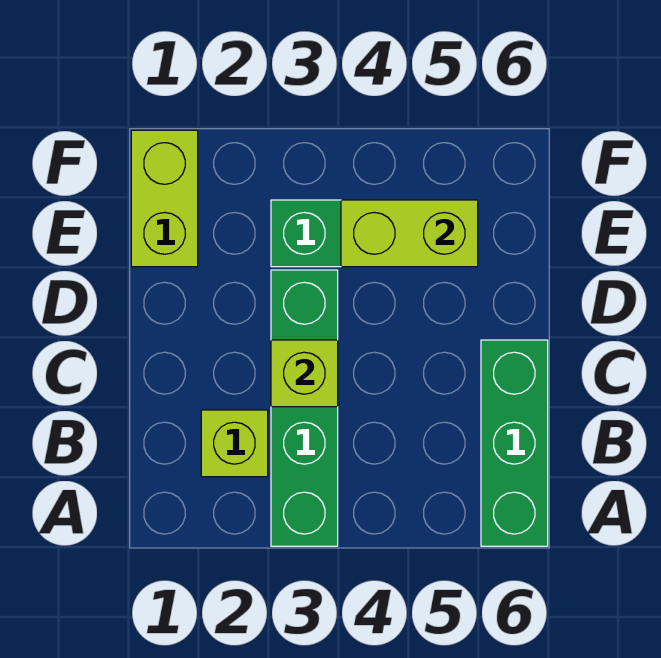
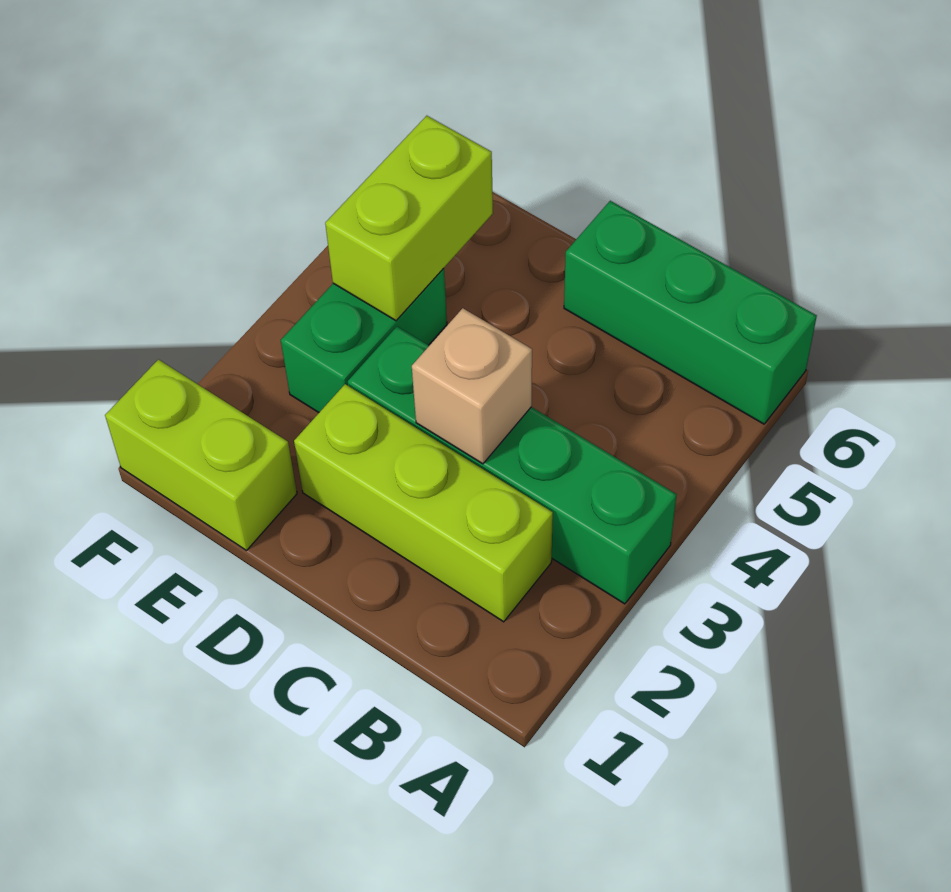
lime brick B2 level 1 -> lime brick B2:D2 level 1
lime brick C3 level 2 -> tan brick C3 level 2

